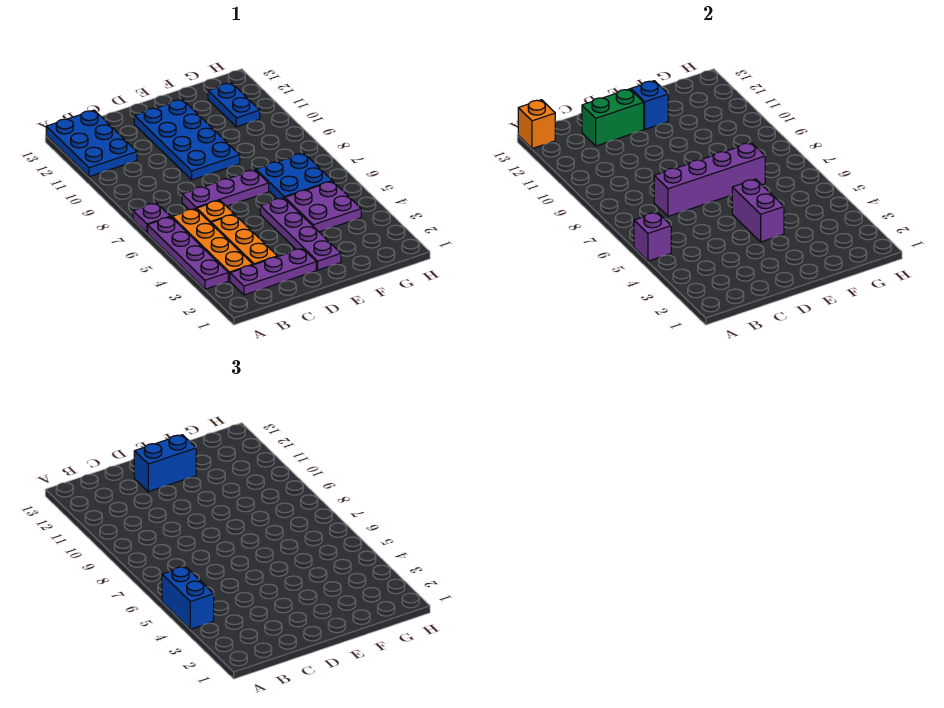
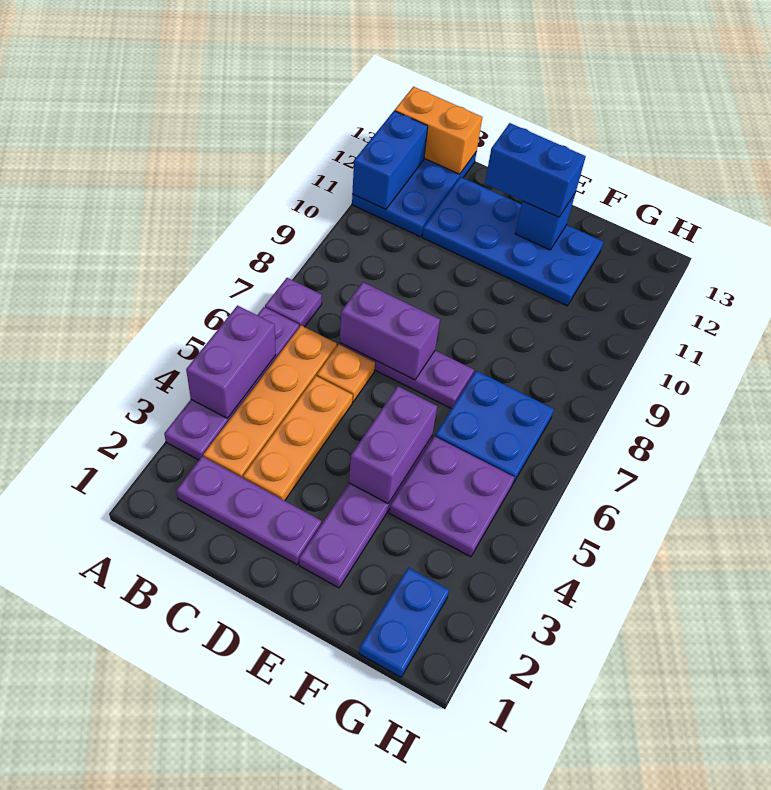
blue brick A4:A5 level 3 -> blue brick A11:A12 level 2
purple brick A5 level 2 -> purple brick A4:A5 level 2
orange brick A13 level 2 -> orange brick A13:B13 level 2
purple brick C7:F7 level 2 -> purple brick C7:D7 level 2
green brick C12:D12 level 2 -> none
blue plate D9:E12 level 1 -> blue plate C11:F12 level 1
blue plate G11:G12 level 1 -> blue plate G1:G2 level 1

